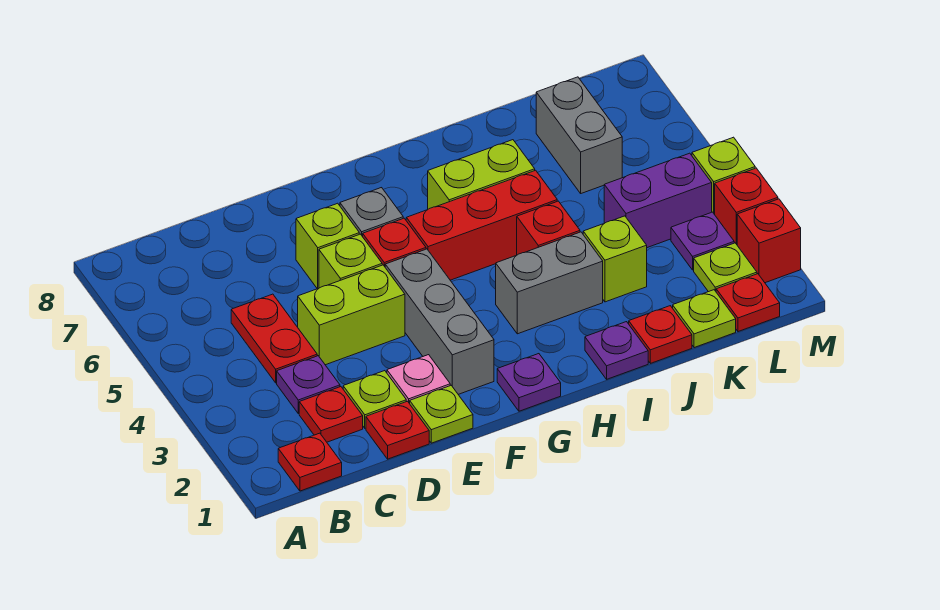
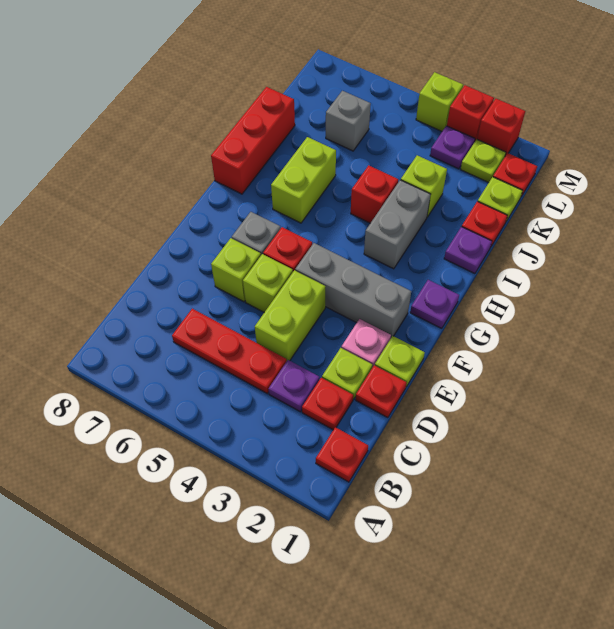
red plate C4:C5 level 1 -> red plate C4:C6 level 1
red brick G5:I5 level 1 -> red brick H8:J8 level 1
purple brick K4:L4 level 1 -> none
grey brick K6:K7 level 1 -> grey brick K6 level 1

